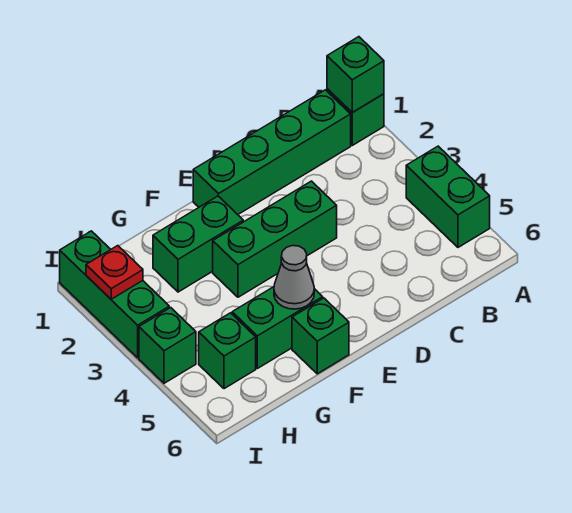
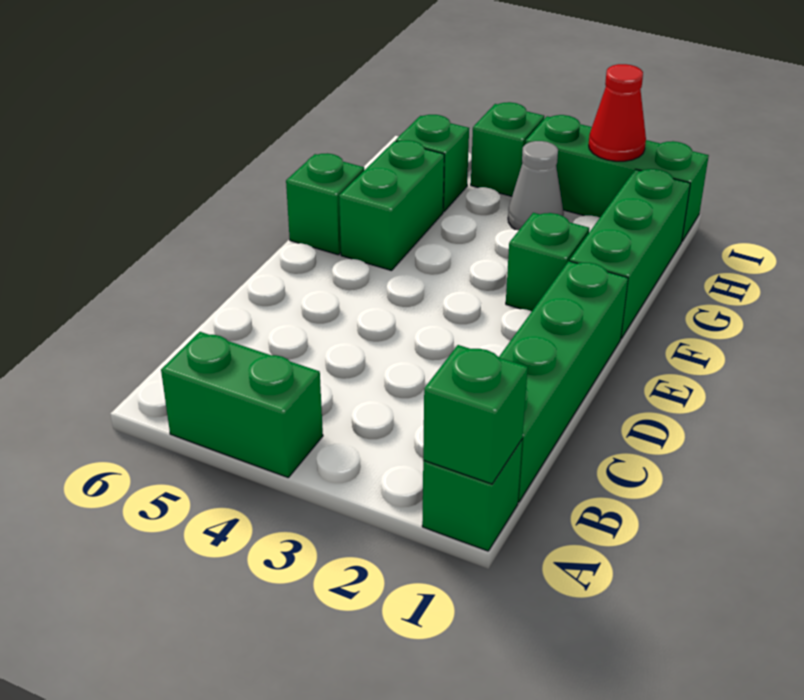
green brick D3:F3 level 1 -> green brick F1:H1 level 1
green brick F2:G2 level 1 -> green brick F2 level 1
grey cone F5 level 2 -> grey cone H3 level 1
red plate I2 level 2 -> red cone I2 level 2

